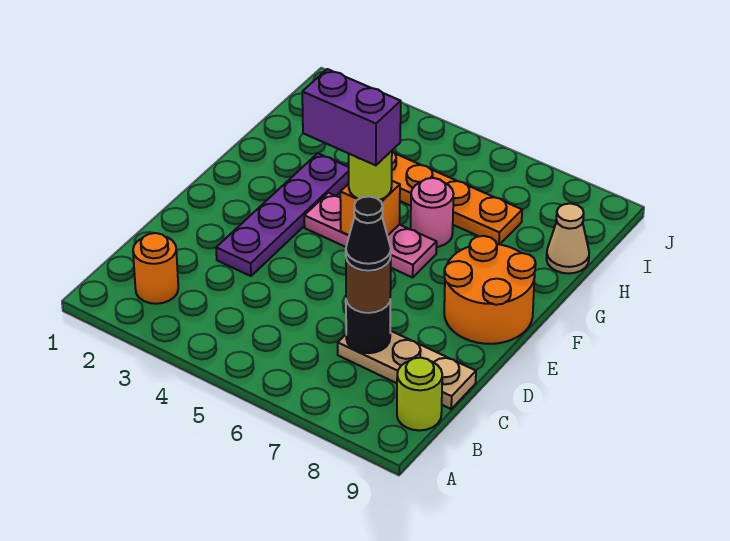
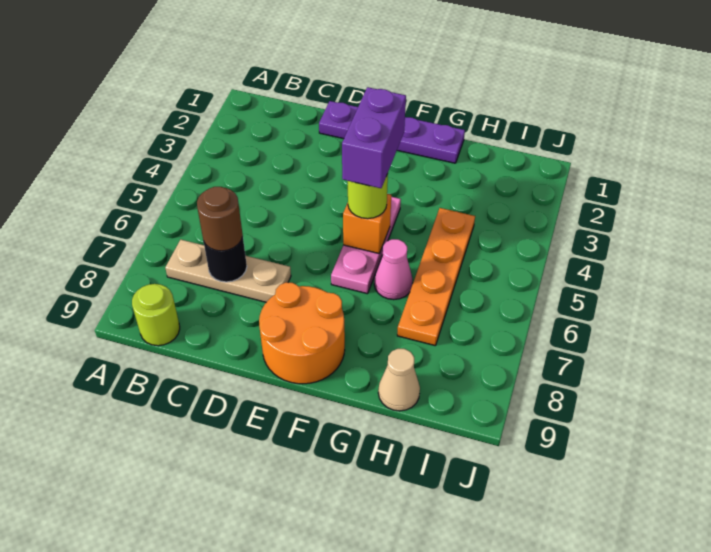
orange round brick B2 level 1 -> none
tan plate C7:C9 level 1 -> tan plate B7:D7 level 1
black cone C7 level 4 -> none
purple plate D3:G3 level 1 -> purple plate D1:G1 level 1
pink round brick G6 level 1 -> pink cone G6 level 1

